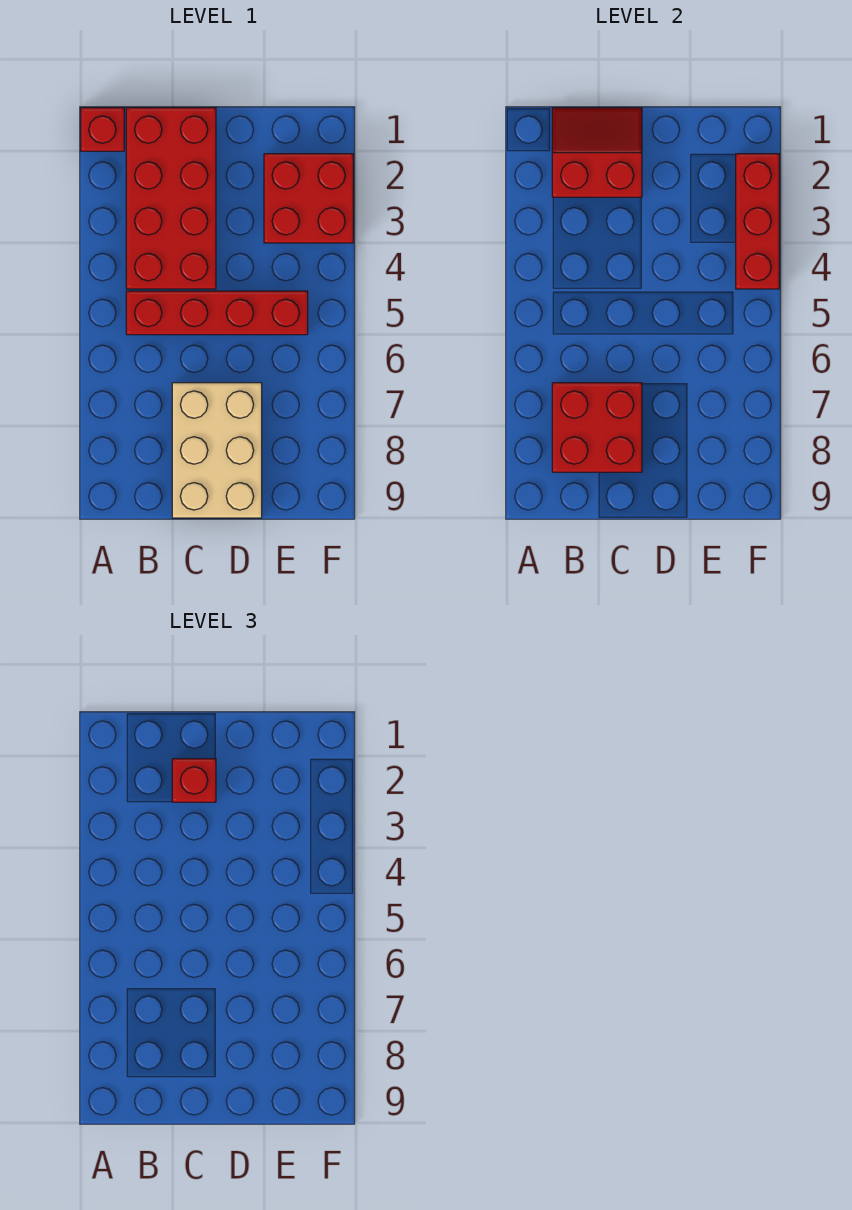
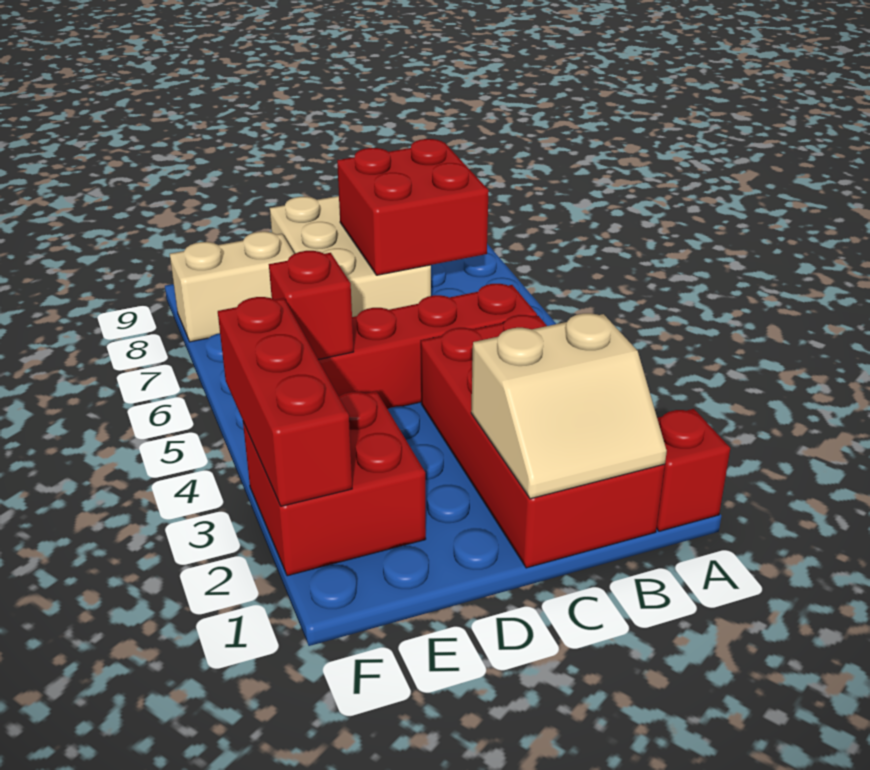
red slope B1:C2 level 2 top 2 -> tan slope B1:C2 level 2 top 2
red brick C2 level 3 -> red brick E5 level 2
none -> tan brick E8:F8 level 1

